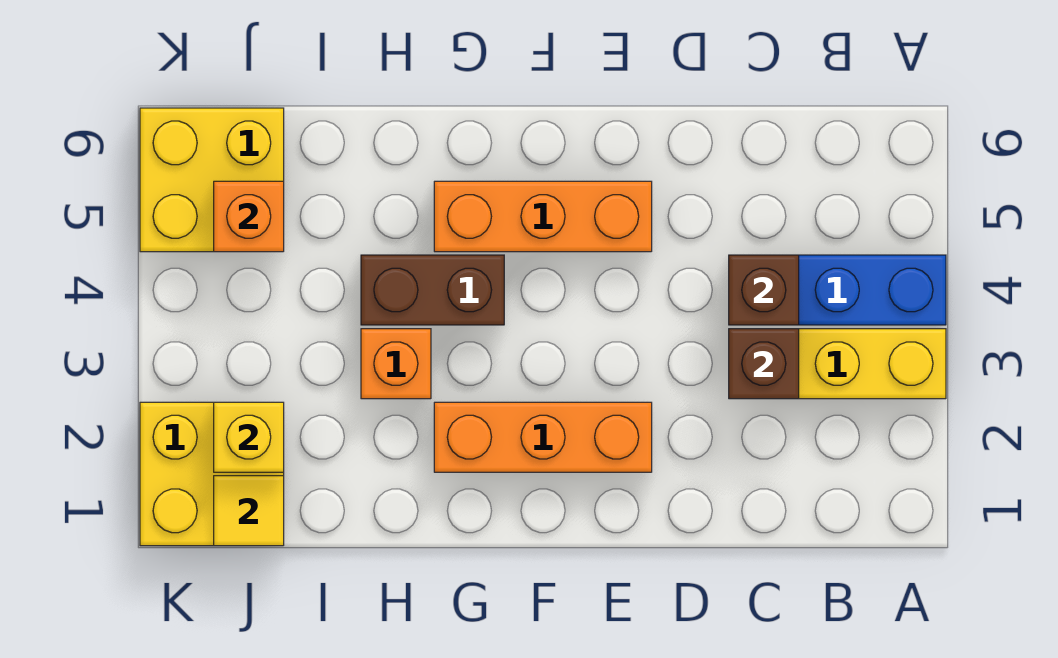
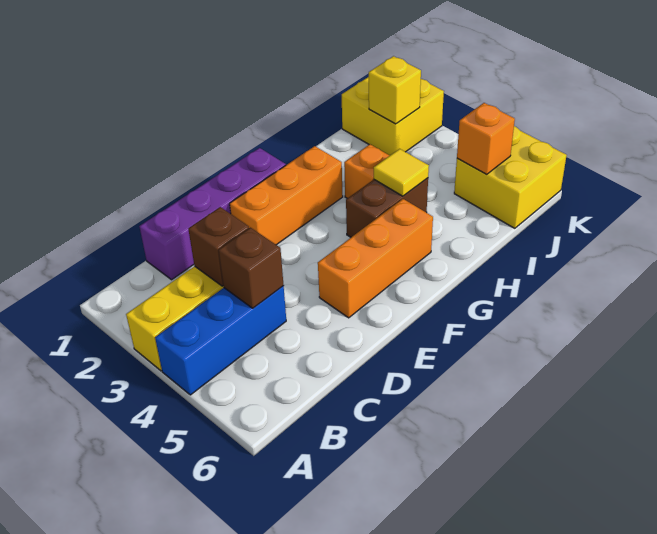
none -> purple brick C1:F1 level 1
yellow tile J1 level 2 -> yellow tile H4 level 2

